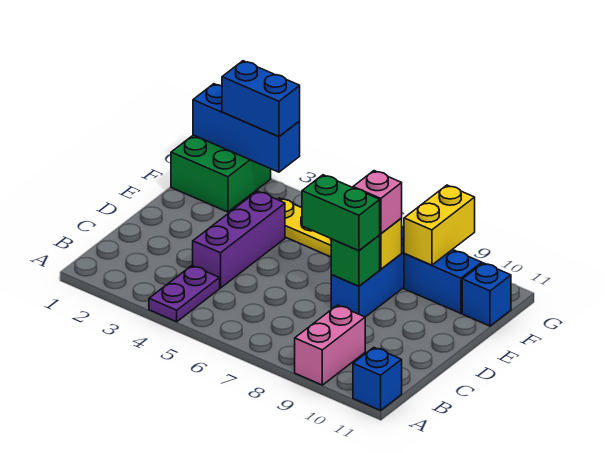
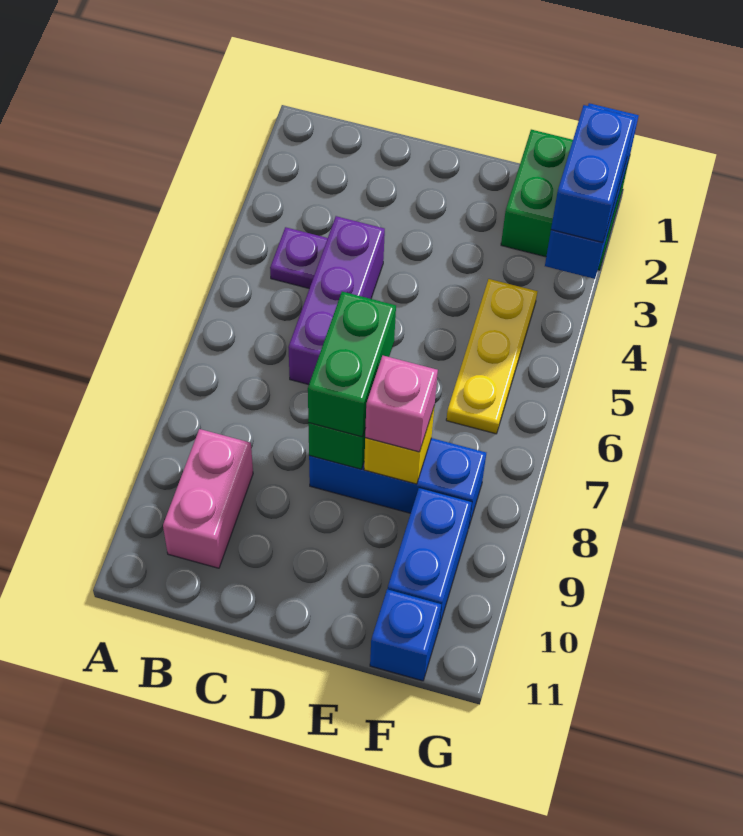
purple plate A4:B4 level 1 -> purple plate B4 level 1
pink brick A9:B9 level 1 -> pink brick B9:B10 level 1
blue brick A11 level 1 -> none
purple brick C4:E4 level 1 -> purple brick C4:C6 level 1
yellow brick F9:G9 level 2 -> none

